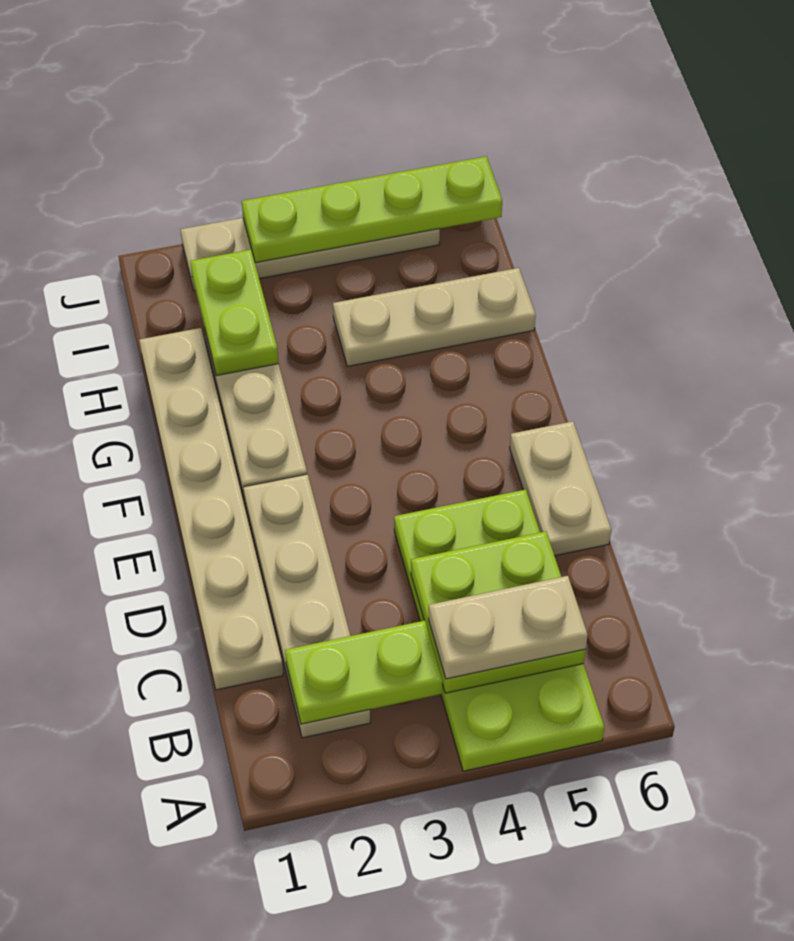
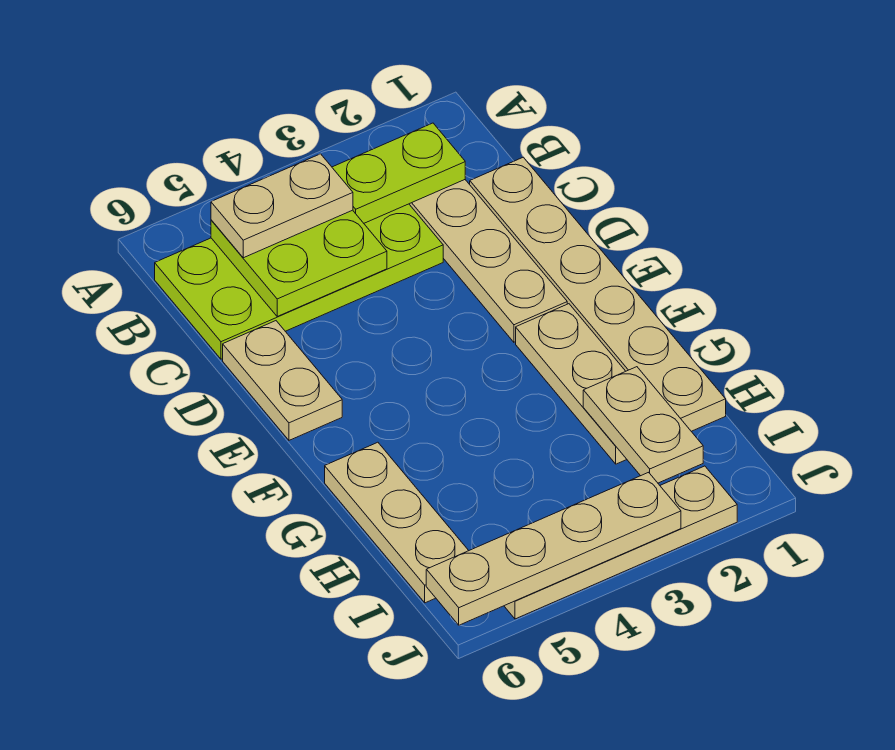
lime plate A4:D5 level 1 -> lime plate B3:C6 level 1
lime plate H2:I2 level 2 -> tan plate H2:I2 level 2
tan plate H4:H6 level 1 -> tan plate G6:I6 level 1
lime plate J3:J6 level 2 -> tan plate J3:J6 level 2

